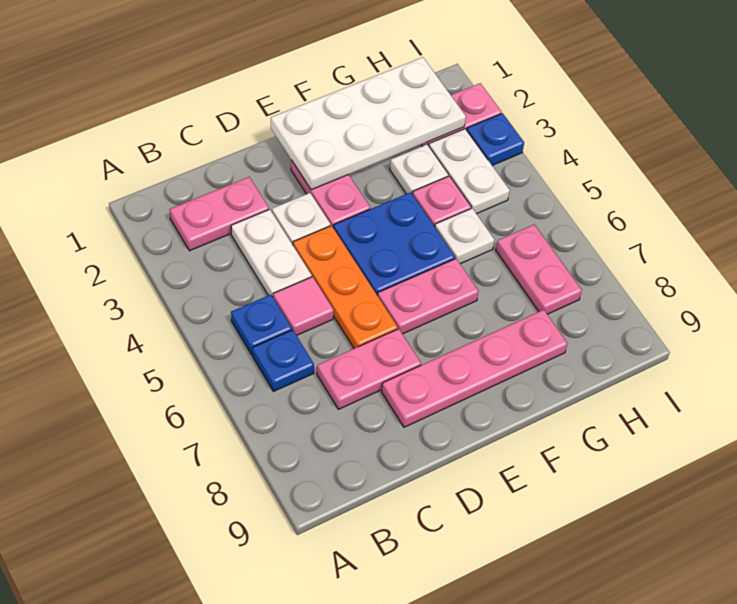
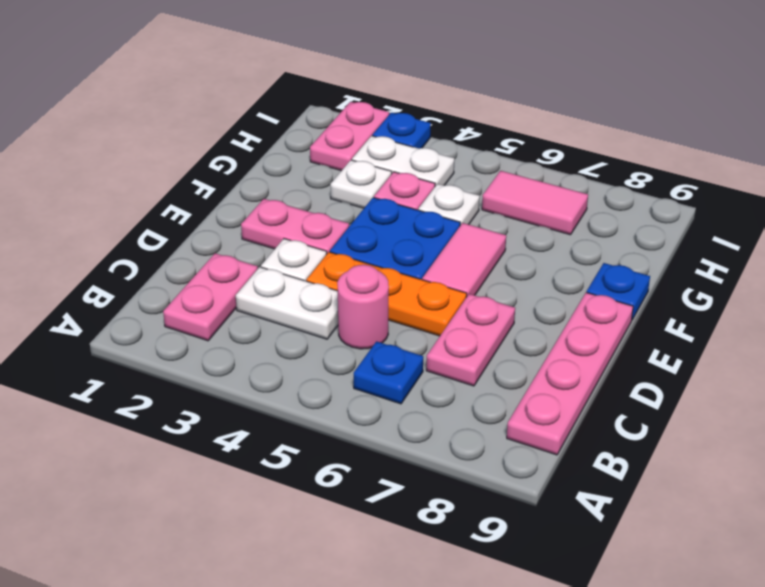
blue plate B5 level 1 -> blue plate F9 level 1
pink tile C5 level 1 -> pink round brick C5 level 1
pink plate D8:G8 level 1 -> pink plate B9:E9 level 1
white plate E1:H2 level 2 -> none
pink plate E6:F6 level 1 -> pink tile E6:F6 level 1
pink plate H6:H7 level 1 -> pink tile H6:H7 level 1

